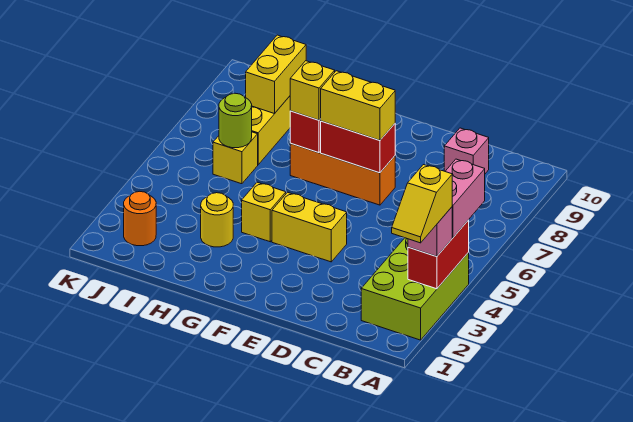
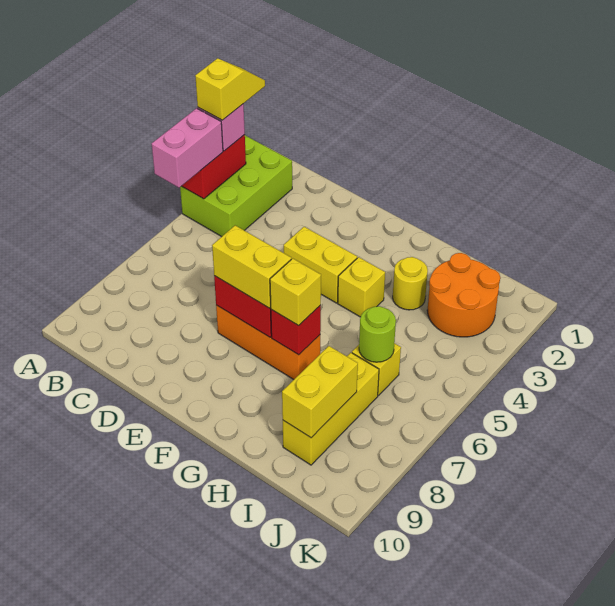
pink brick C9 level 1 -> none
orange round brick J2 level 1 -> orange round brick I2:J3 level 1

